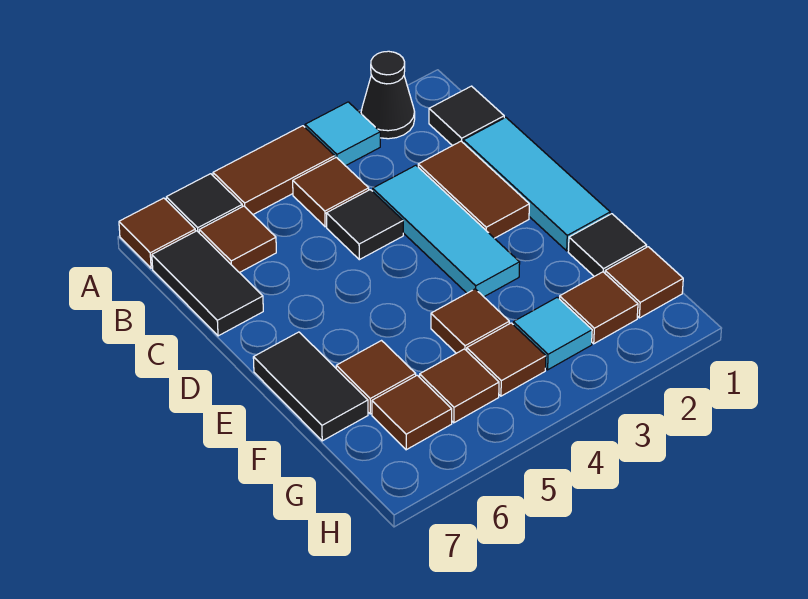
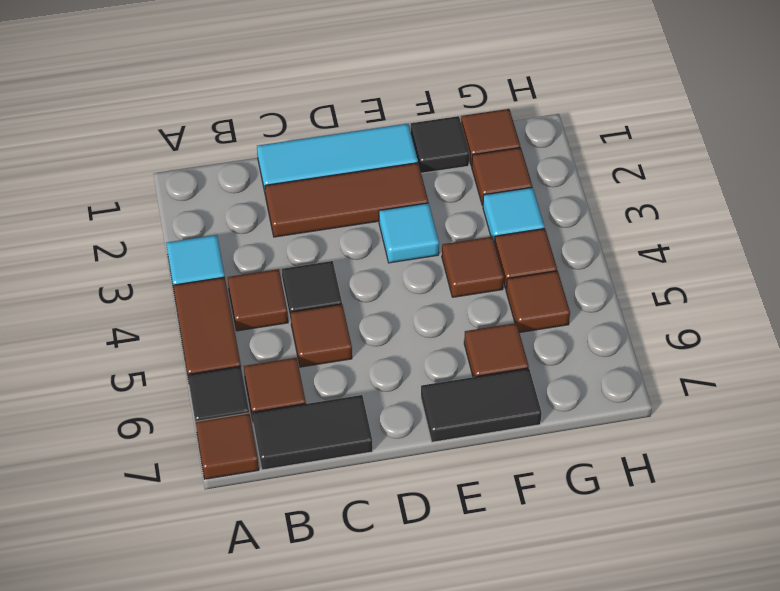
black cone A2 level 1 -> none
black tile B1 level 1 -> none
brown tile C2:D2 level 1 -> brown tile C2:E2 level 1
cyan tile C3:E3 level 1 -> cyan tile E3 level 1
brown tile G6 level 1 -> brown tile C5 level 1

